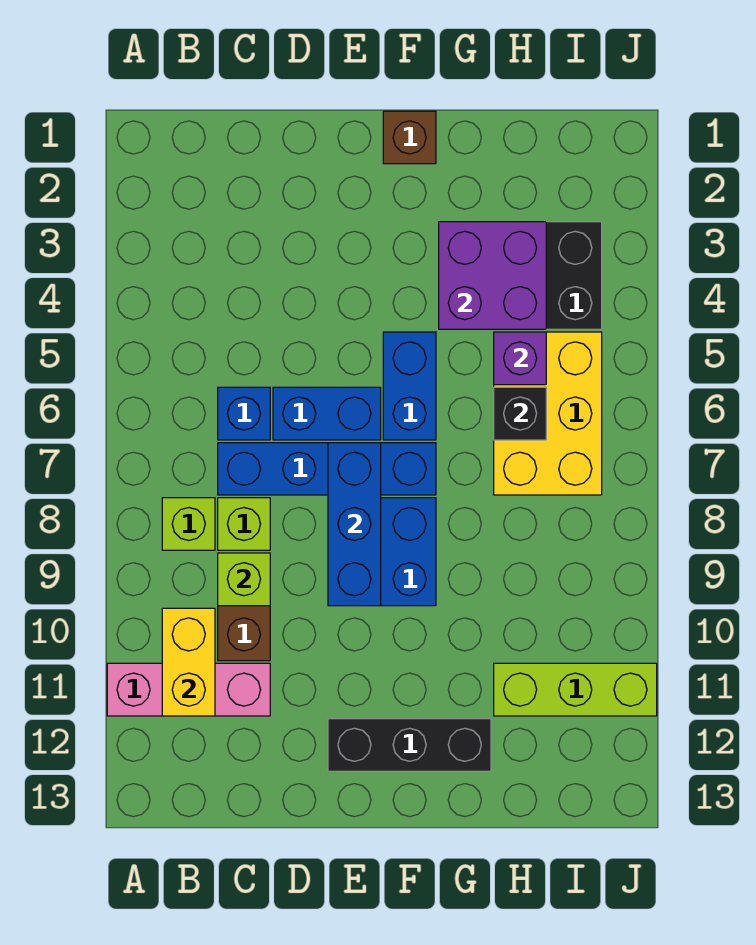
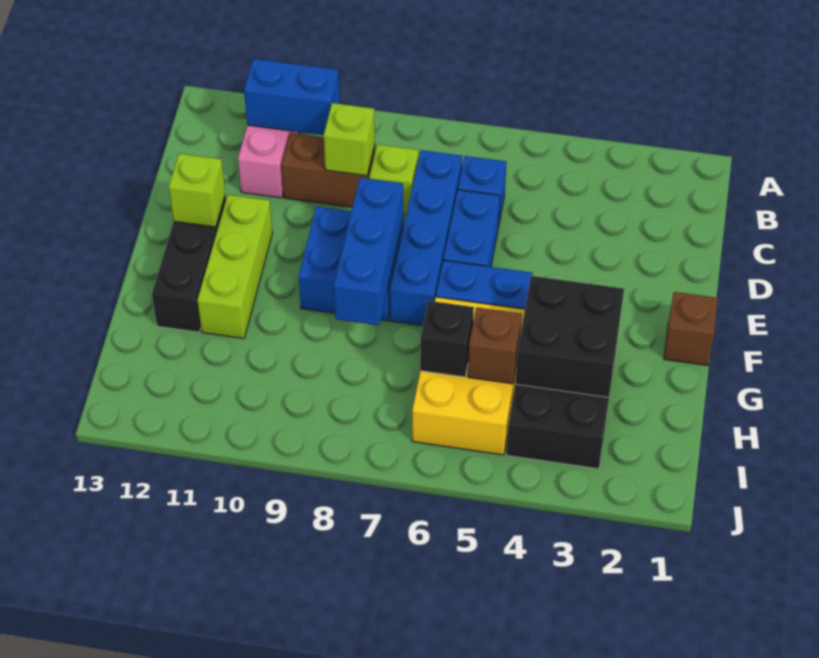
lime brick B8 level 1 -> lime brick E12 level 2
yellow brick B10:B11 level 2 -> blue brick B10:B11 level 2
blue brick E7:E9 level 2 -> blue brick E8:G8 level 2
purple brick G3:H4 level 2 -> black brick G3:H4 level 2
yellow brick H5:I7 level 1 -> yellow brick G5:I6 level 1
purple brick H5 level 2 -> brown brick H5 level 2
lime brick H11:J11 level 1 -> lime brick E11:G11 level 1

